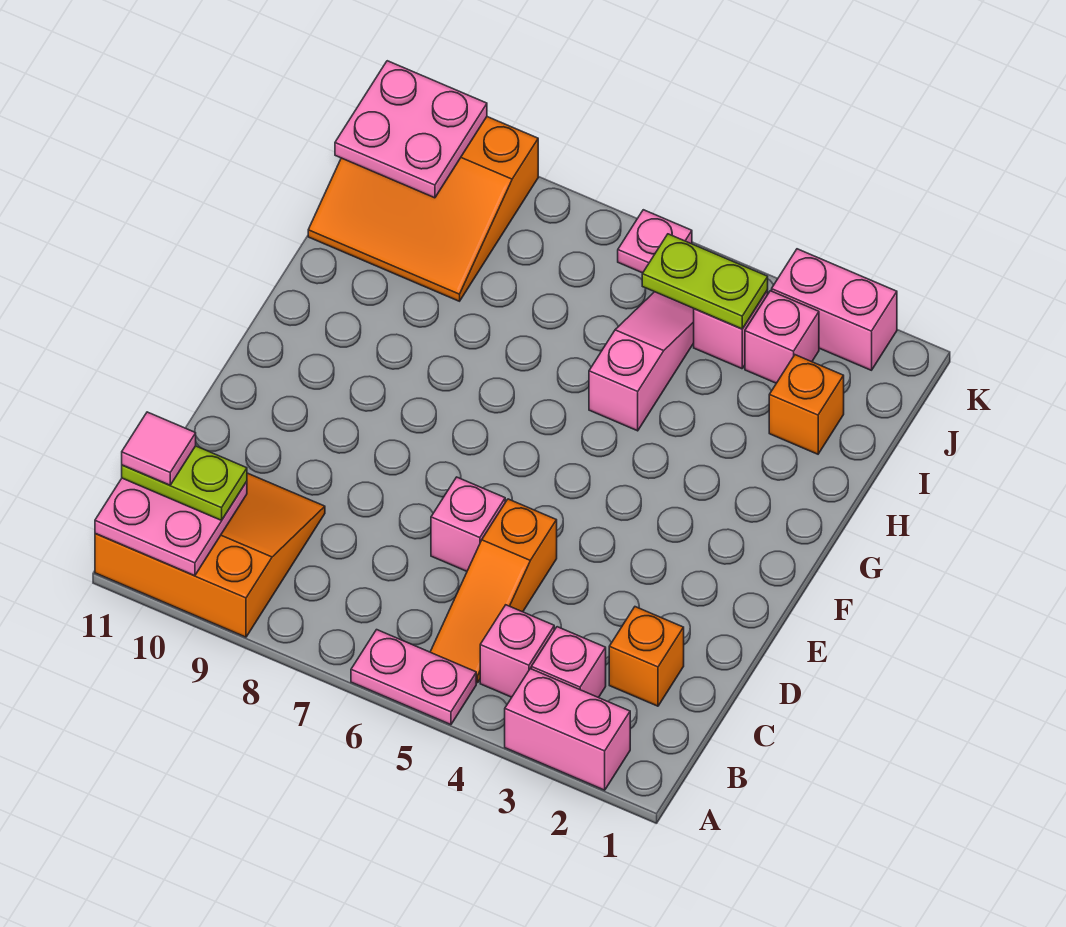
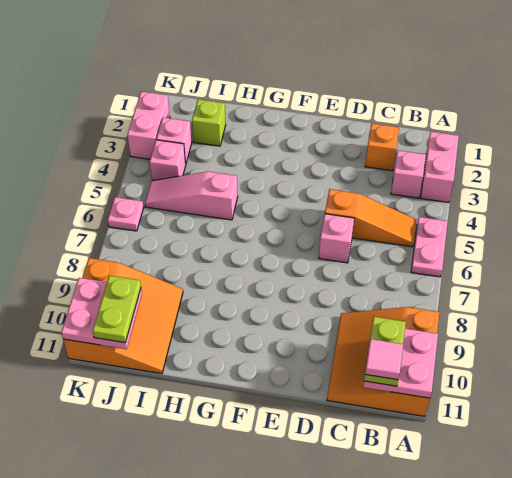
pink brick B4 level 1 -> none
orange brick I2 level 1 -> lime brick I2 level 1
lime plate J4:J5 level 2 -> lime plate J10:J11 level 3

